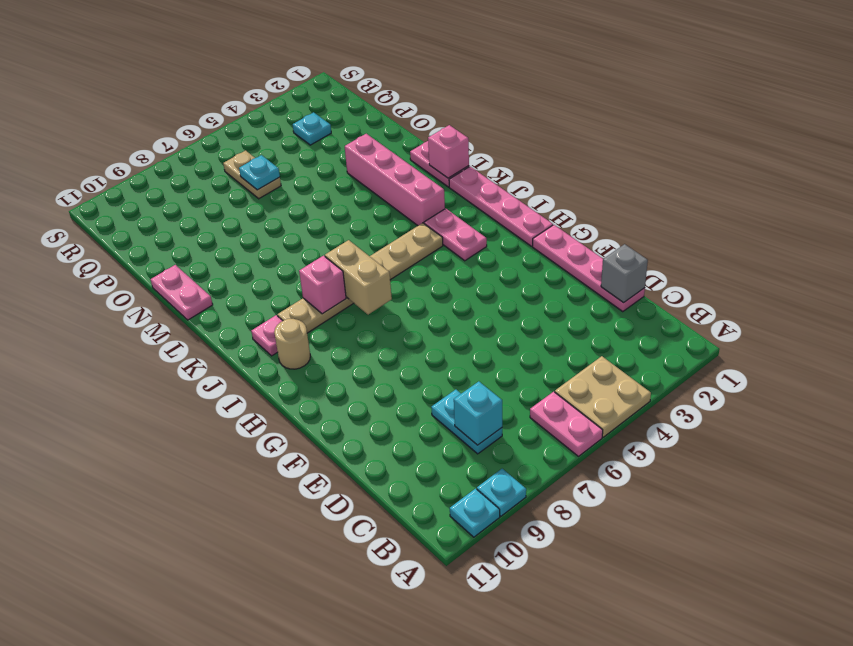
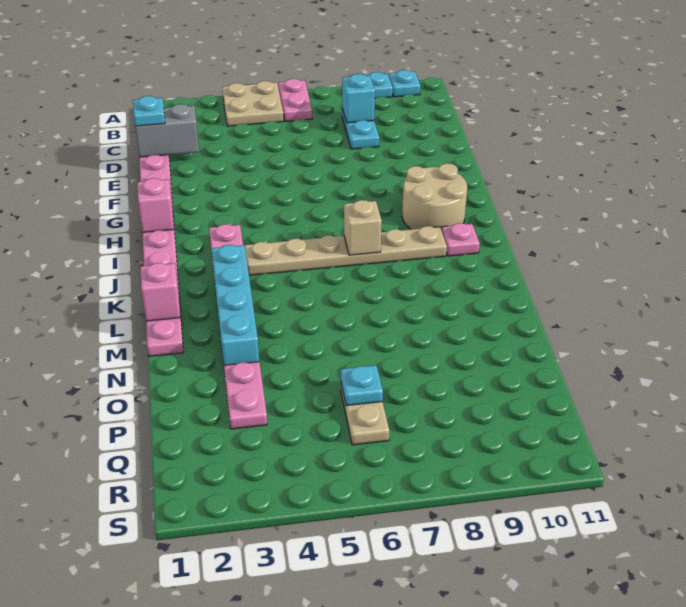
grey brick D1 level 2 -> grey brick D1:D2 level 2
tan brick I7:J7 level 2 -> tan brick J7 level 2
tan round brick I10 level 1 -> tan round brick H9:I10 level 1
pink brick J8 level 2 -> pink brick H1 level 2
pink brick K3:N3 level 1 -> cyan brick K3:N3 level 1
pink plate M11:N11 level 1 -> pink plate O3:P3 level 1
cyan plate Q3 level 1 -> cyan plate D1 level 3

